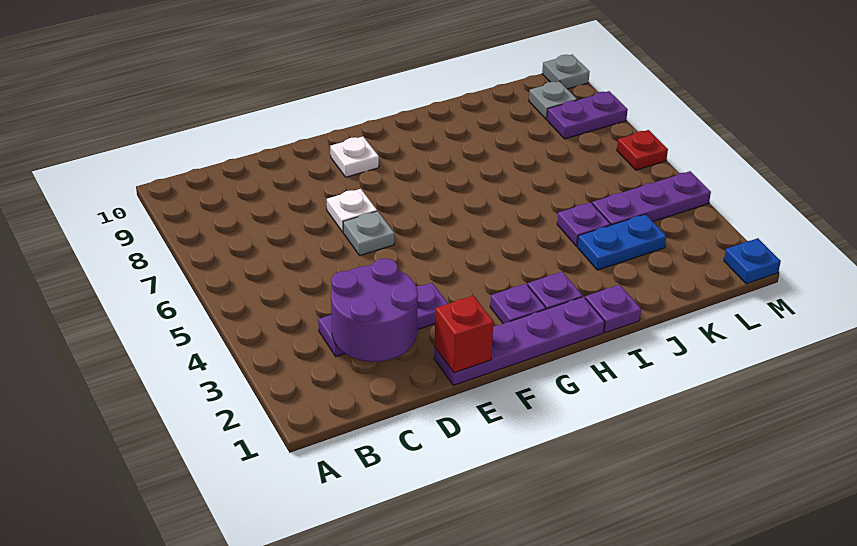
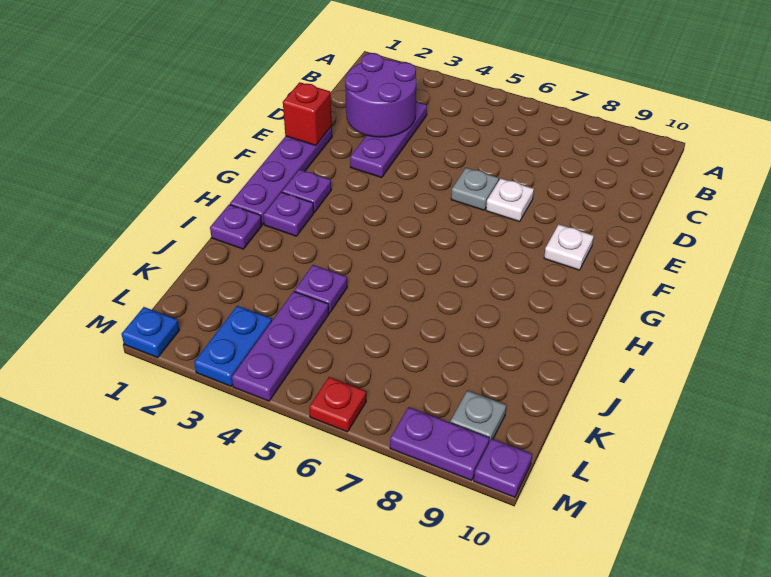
blue plate J3:K3 level 1 -> blue plate L3:M3 level 1
purple plate L8:M8 level 1 -> purple plate M8:M9 level 1
grey plate M10 level 1 -> purple plate M10 level 1

